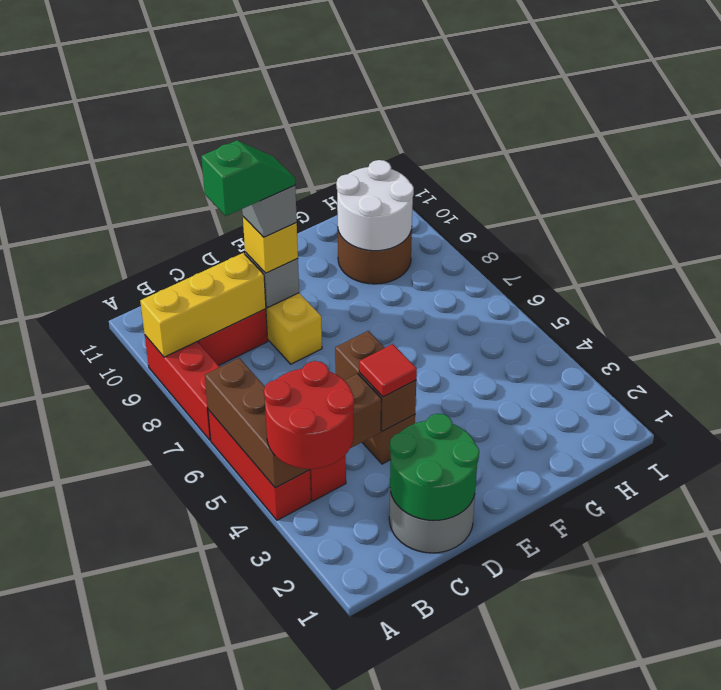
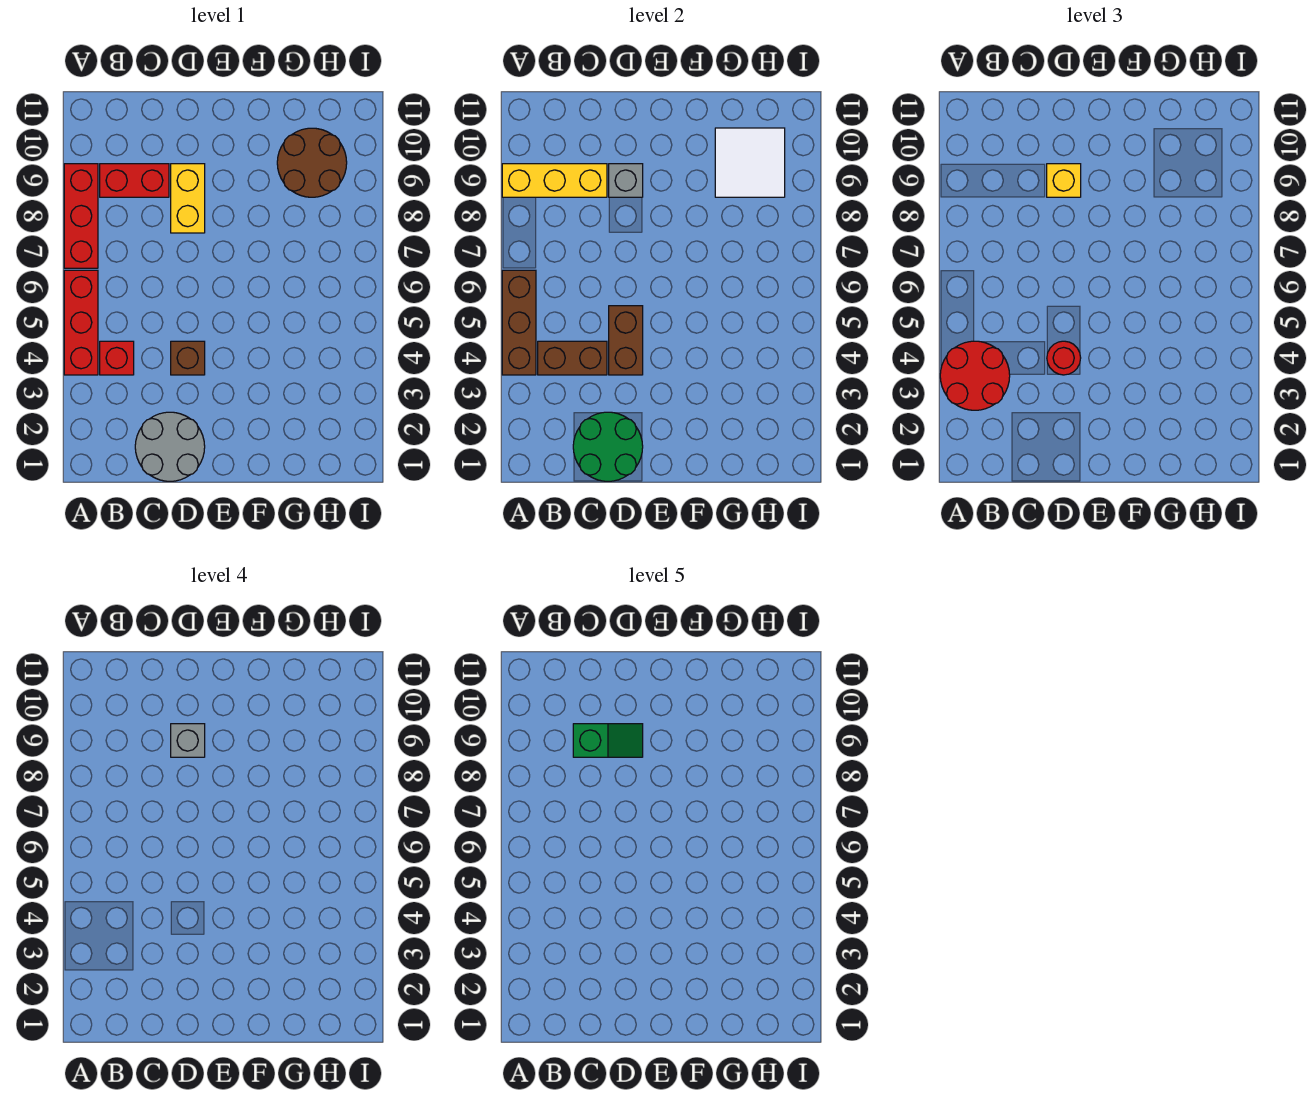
red tile D4 level 3 -> red round brick D4 level 3
white round brick G9:H10 level 2 -> white tile G9:H10 level 2

